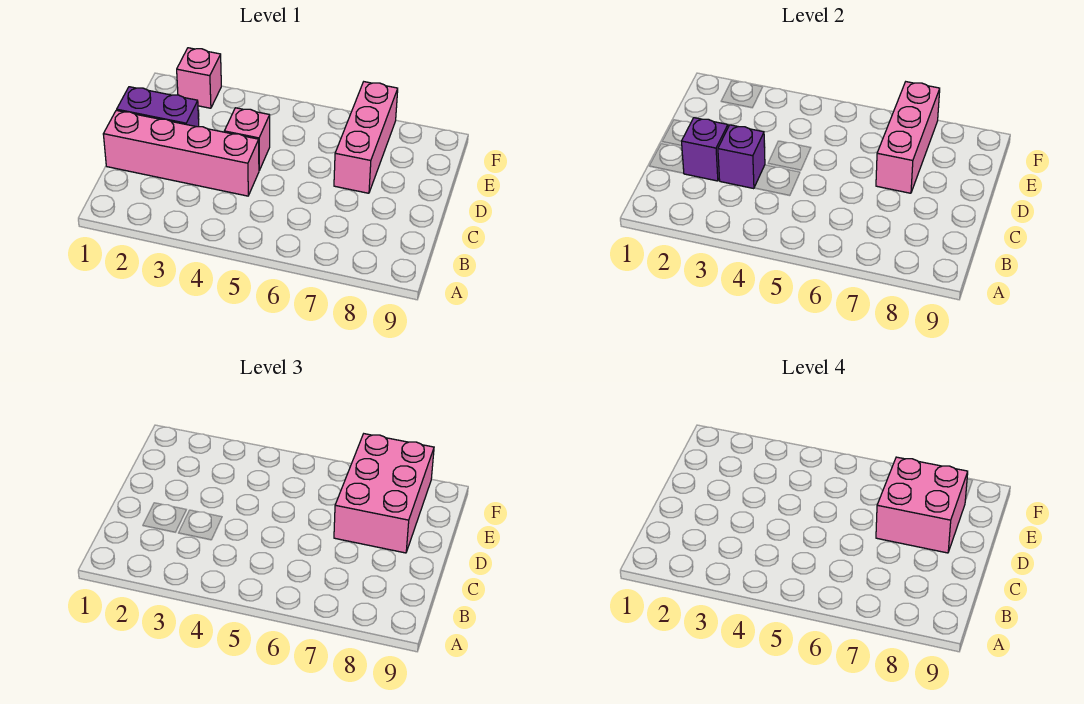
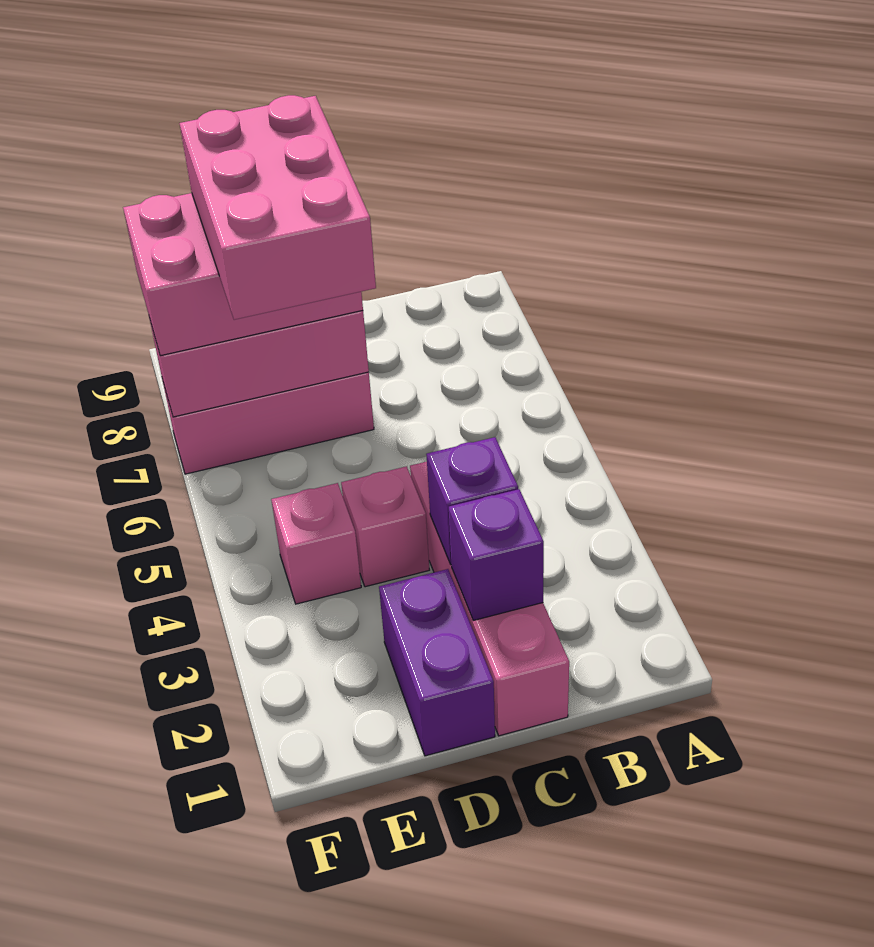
pink brick D7:E8 level 4 -> pink brick D6:E8 level 4
pink brick F2 level 1 -> pink brick E4 level 1

